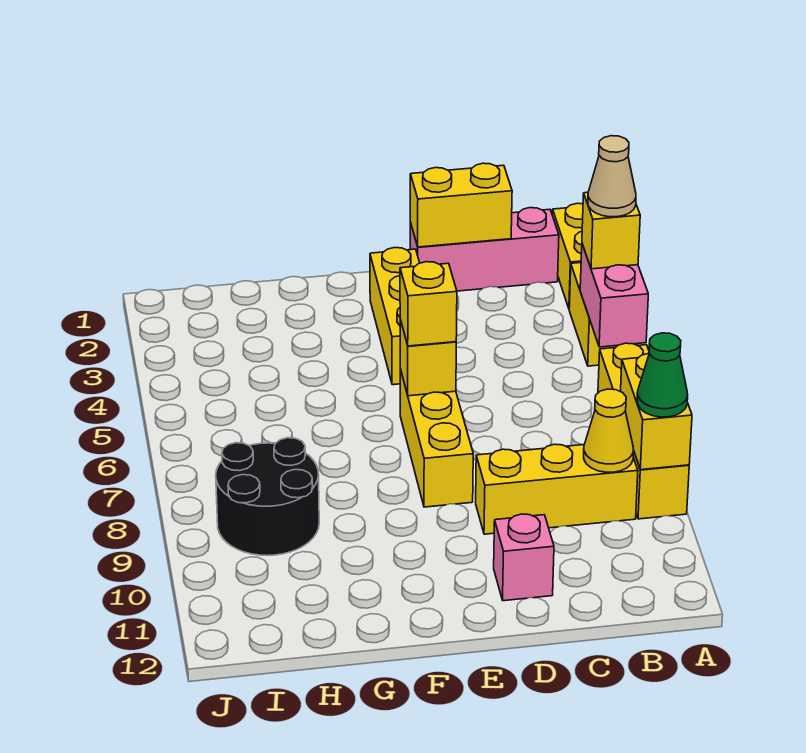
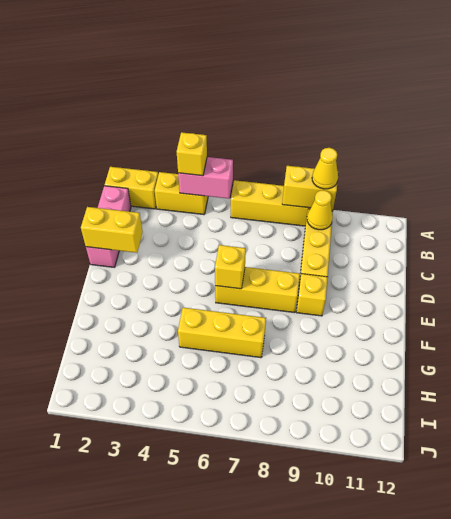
tan cone A4 level 4 -> none
green cone A9 level 3 -> yellow cone A9 level 3
yellow brick C1:D1 level 2 -> yellow brick D1:D2 level 2
pink brick D11 level 1 -> none
yellow brick E2:E4 level 1 -> yellow brick G5:G7 level 1
yellow brick E6 level 3 -> yellow brick E9 level 1
black round brick H8:I9 level 1 -> none

